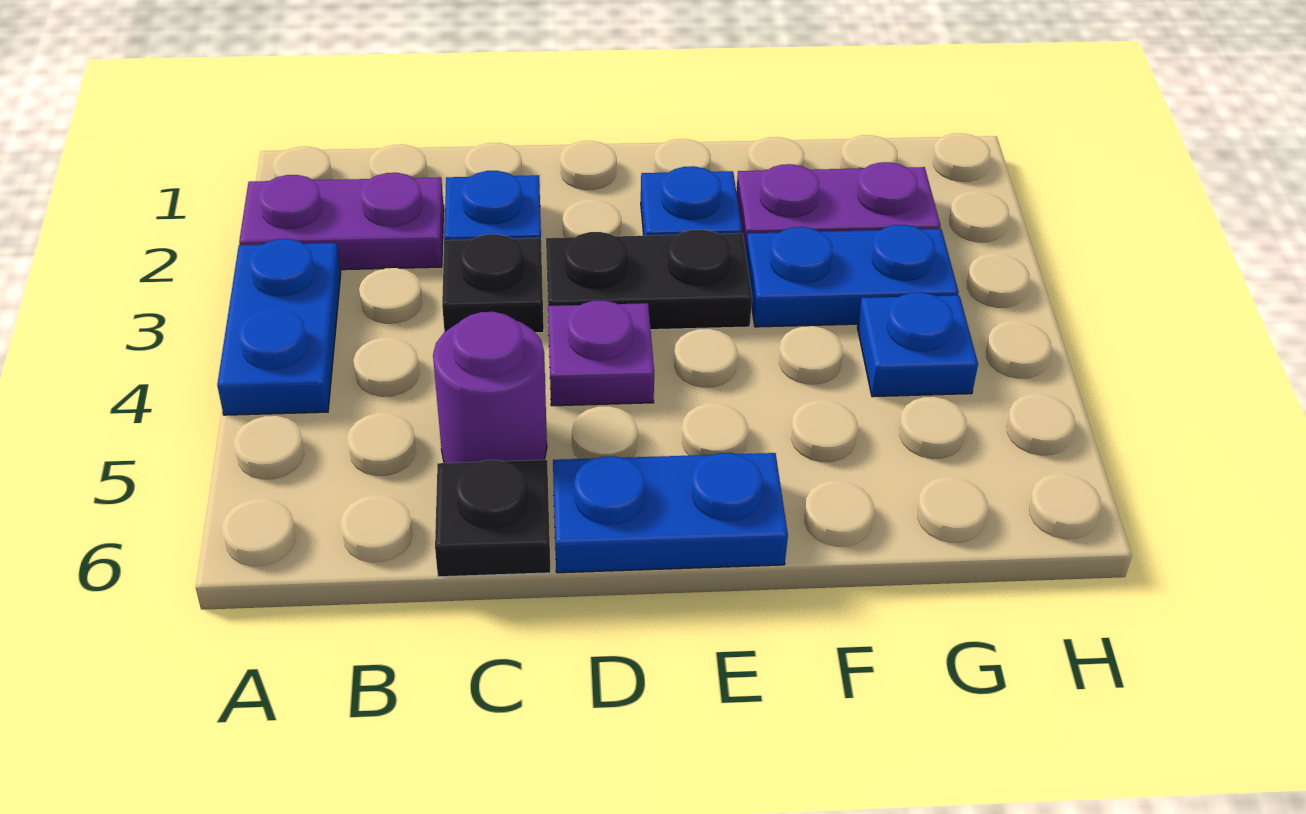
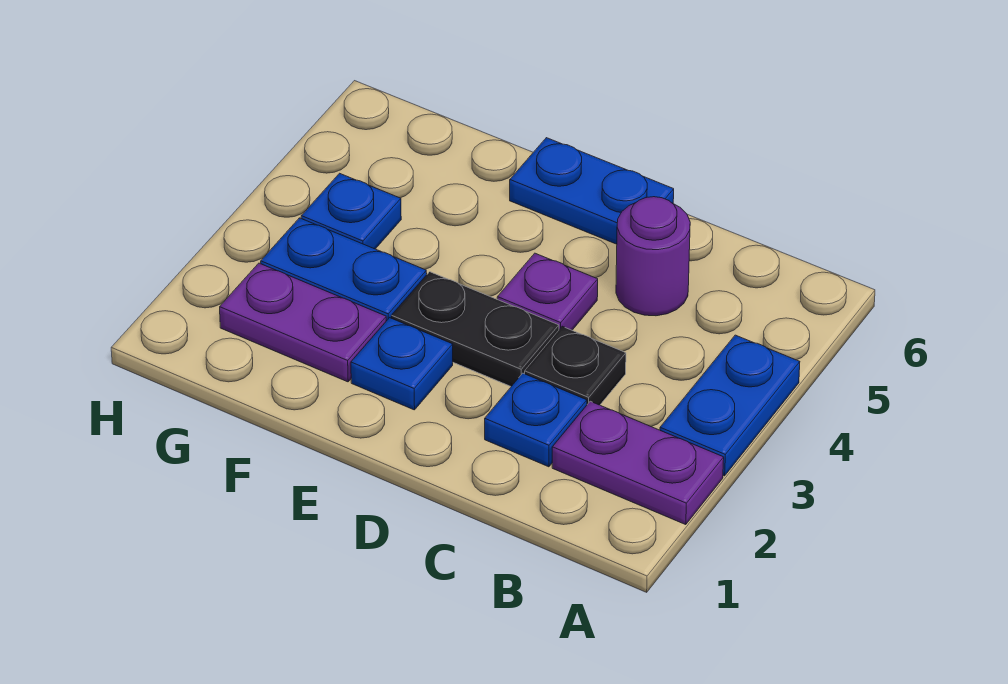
black plate C6 level 1 -> none

